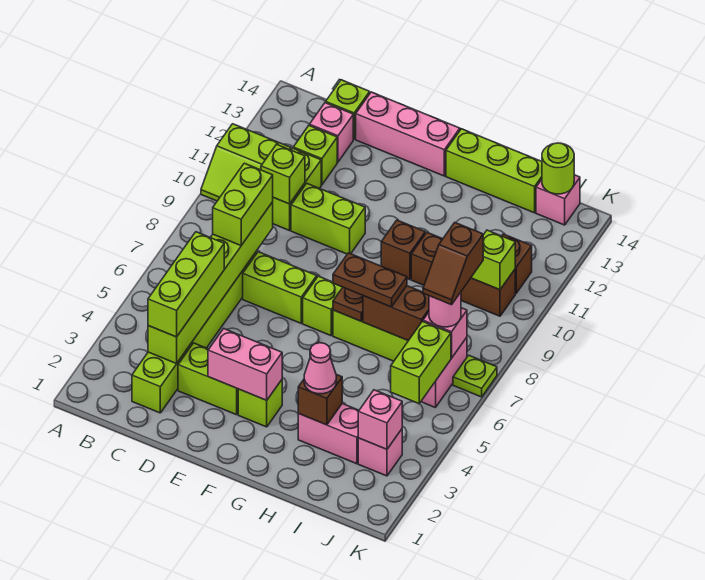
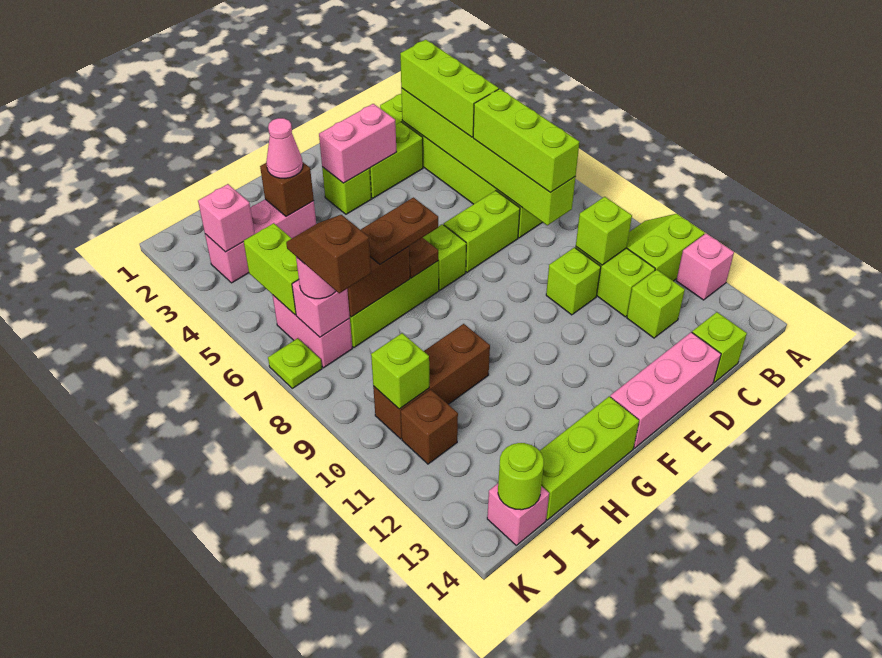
lime brick C7:C8 level 3 -> lime brick C6:C8 level 3
pink brick C13 level 1 -> pink brick A12 level 1
lime brick D10:E10 level 1 -> lime brick D10 level 1
brown brick G10 level 1 -> none

